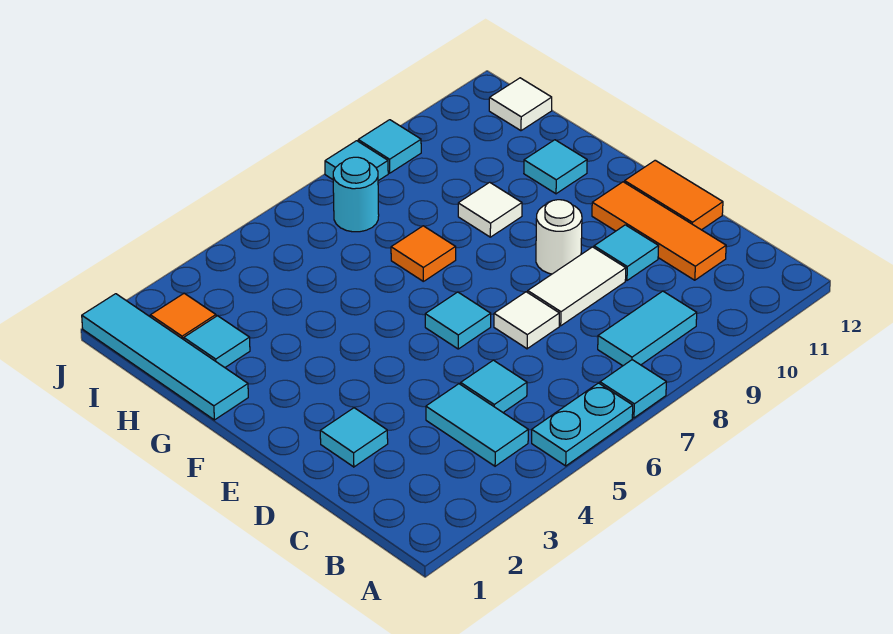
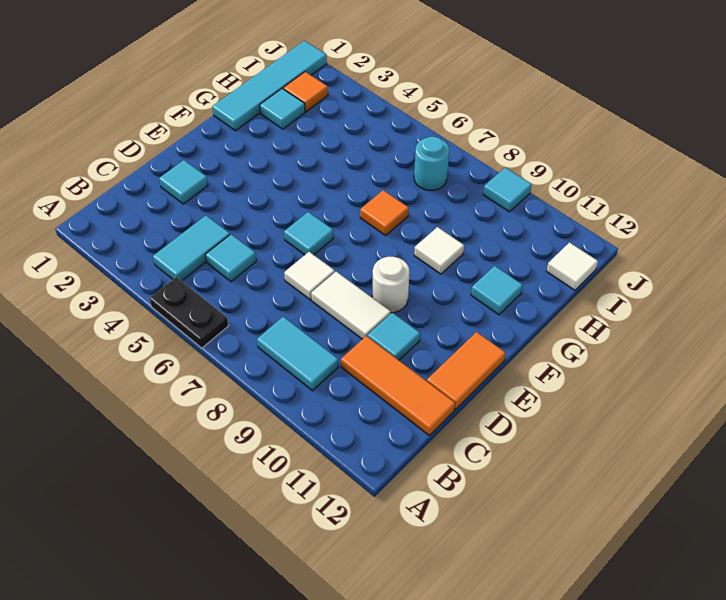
cyan plate A5:A6 level 1 -> black plate A5:A6 level 1
cyan tile A7 level 1 -> none
orange tile C11:E11 level 1 -> orange tile C10:C12 level 1
cyan tile J8 level 1 -> none

